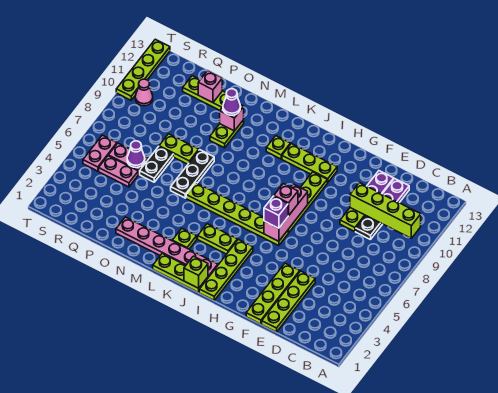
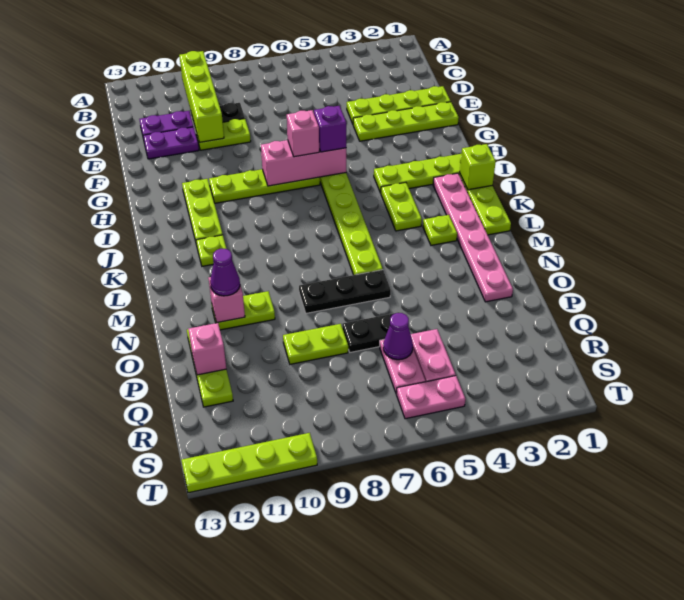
lime plate O8:P8 level 1 -> lime plate P8:P9 level 1
pink cone S10 level 1 -> none

